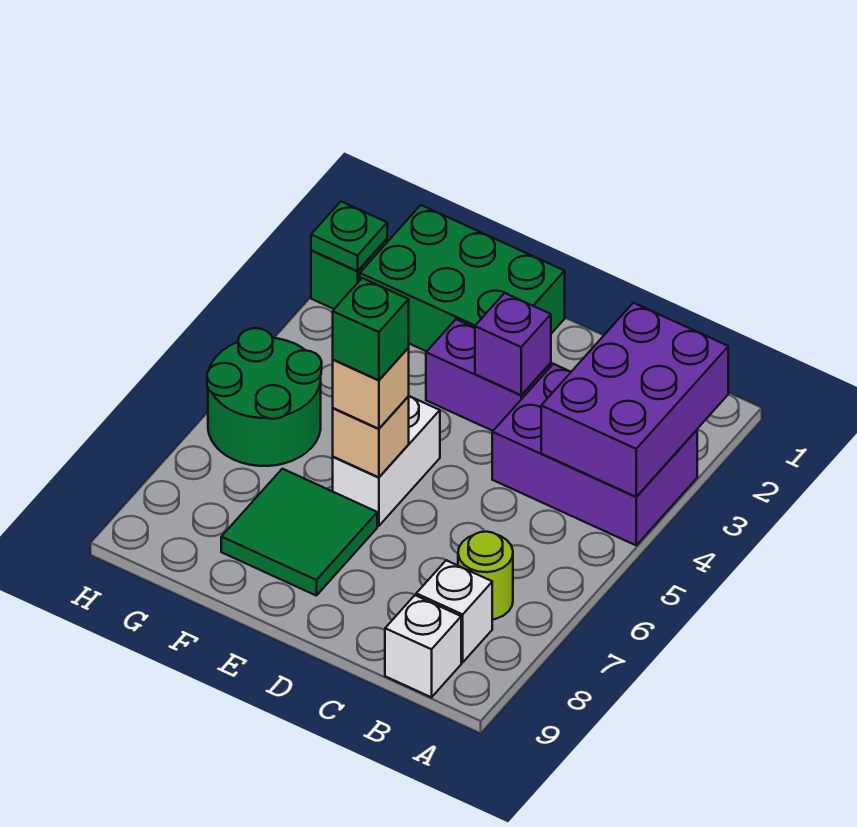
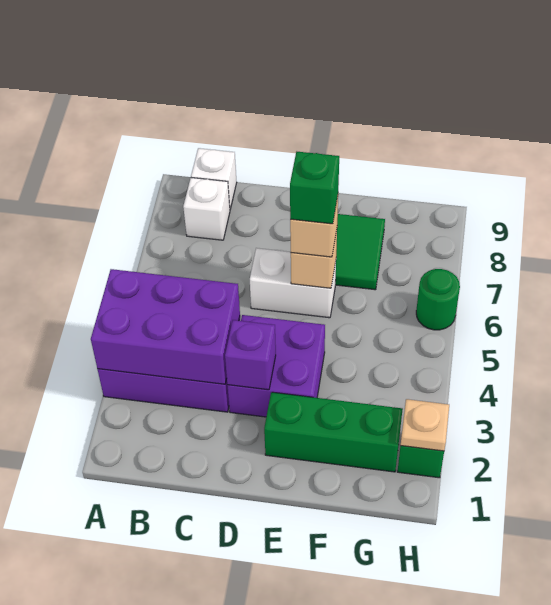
purple brick A2:B4 level 2 -> purple brick A3:C4 level 2
lime round brick B7 level 1 -> none
purple brick D3:E3 level 1 -> purple brick D3:E4 level 1
green brick E1:G2 level 1 -> green brick E2:G2 level 1
white brick E5:E6 level 1 -> white brick D6:E6 level 1
green round brick G5:H6 level 1 -> green round brick H6 level 1
green plate H2 level 2 -> tan plate H2 level 2

